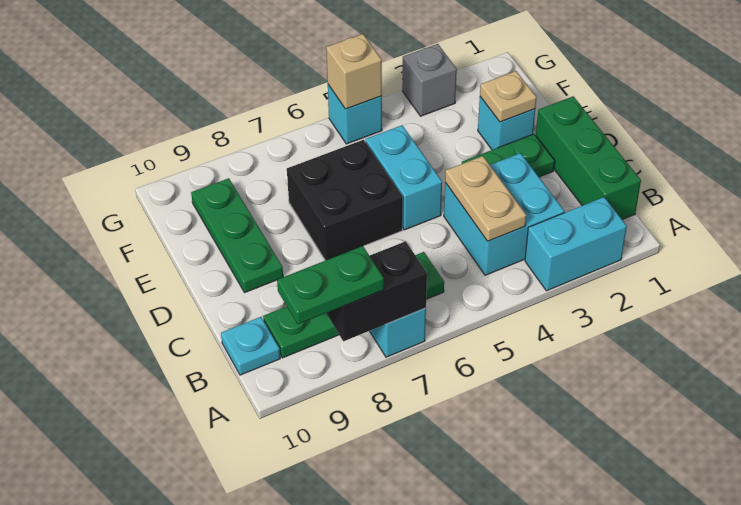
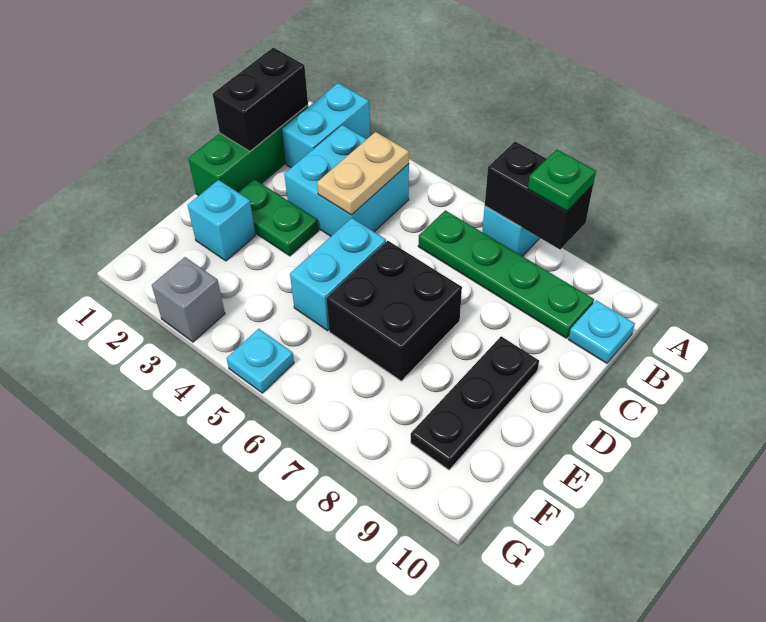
cyan brick A2:A3 level 1 -> cyan brick A2:B2 level 1
green plate A8:A9 level 3 -> green plate A8 level 3
none -> black brick B1:C1 level 2
green plate D9:F9 level 1 -> black plate D9:F9 level 1
tan plate E2 level 2 -> none
cyan brick G5 level 1 -> cyan plate G5 level 1
tan brick G5 level 2 -> none

